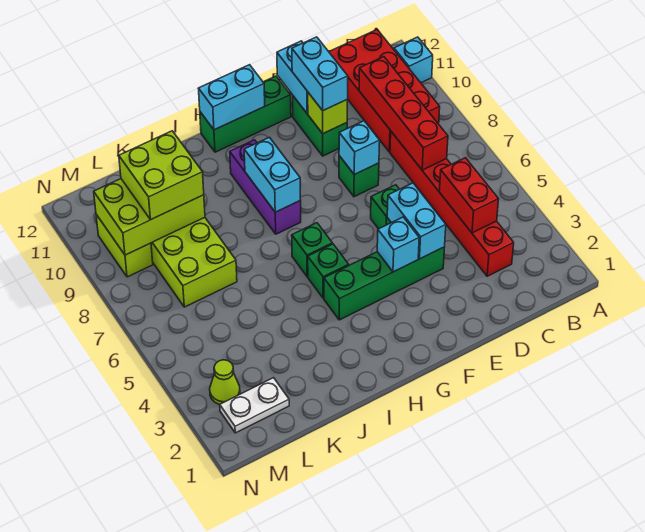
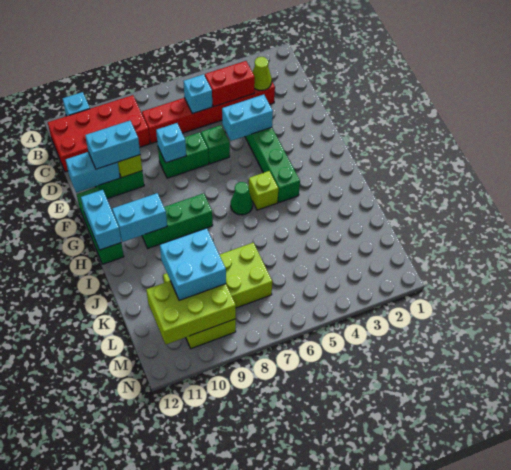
red brick C7:C10 level 2 -> none
green brick E8 level 1 -> green brick E7:E8 level 1
cyan brick F4 level 2 -> cyan brick C6 level 2
green brick H5 level 1 -> lime brick H5 level 1
green brick H6 level 1 -> green cone H6 level 1
purple brick H8:H10 level 1 -> green brick H8:H10 level 1
cyan brick H8:H9 level 2 -> cyan brick H10:H11 level 2
lime brick K9:M10 level 2 -> lime brick L9:M11 level 2
lime brick K9:L10 level 3 -> cyan brick K9:L10 level 3
white plate L2:M2 level 1 -> none
lime cone M3 level 1 -> lime cone C3 level 2

